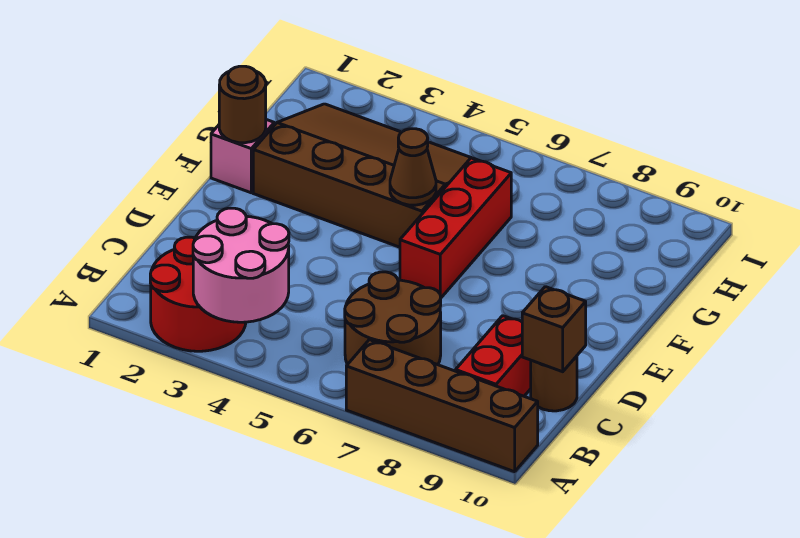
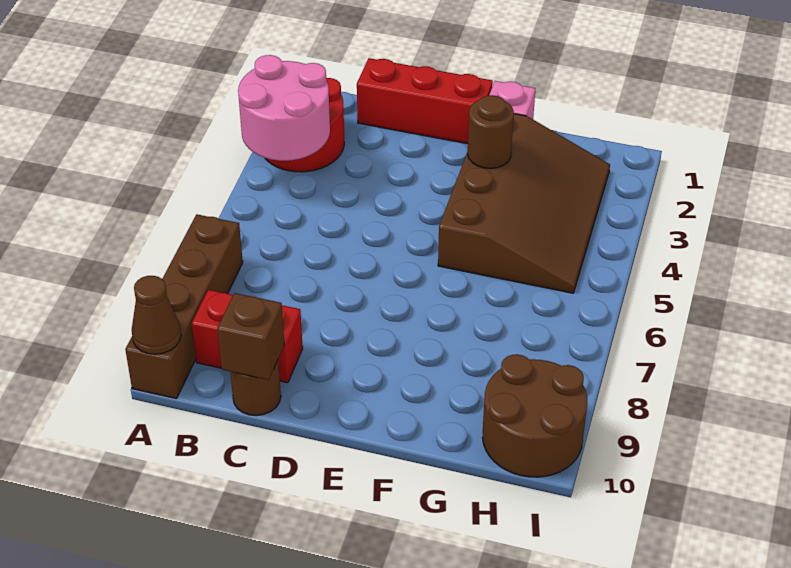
brown round brick B6:C7 level 1 -> brown round brick H9:I10 level 1
red brick E6:G6 level 1 -> red brick C1:E1 level 1
brown round brick F1 level 2 -> brown round brick F3 level 2
brown cone F5 level 2 -> brown cone A10 level 2

